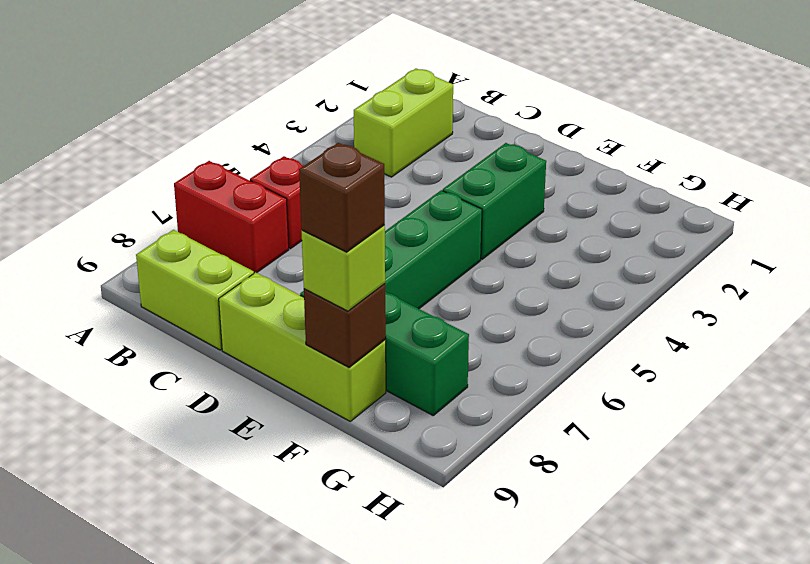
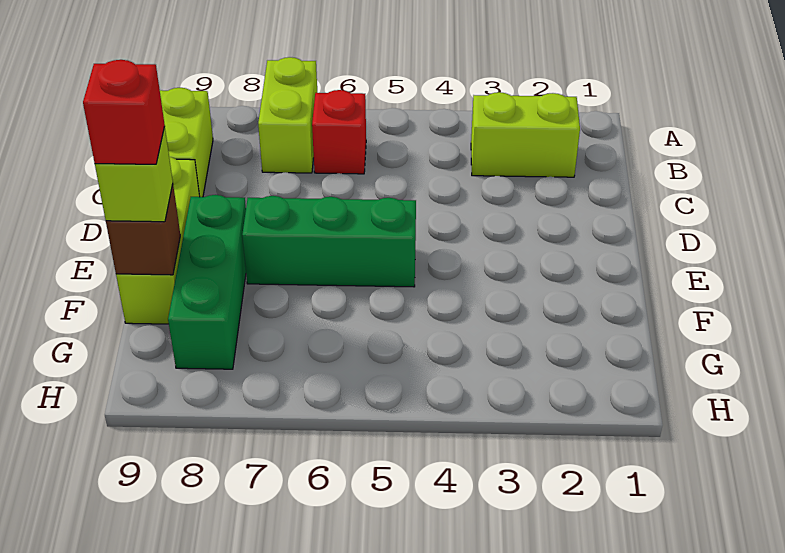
red brick A7:B7 level 1 -> lime brick A7:B7 level 1
green brick E3:E4 level 1 -> none
brown brick F9 level 4 -> red brick F9 level 4

